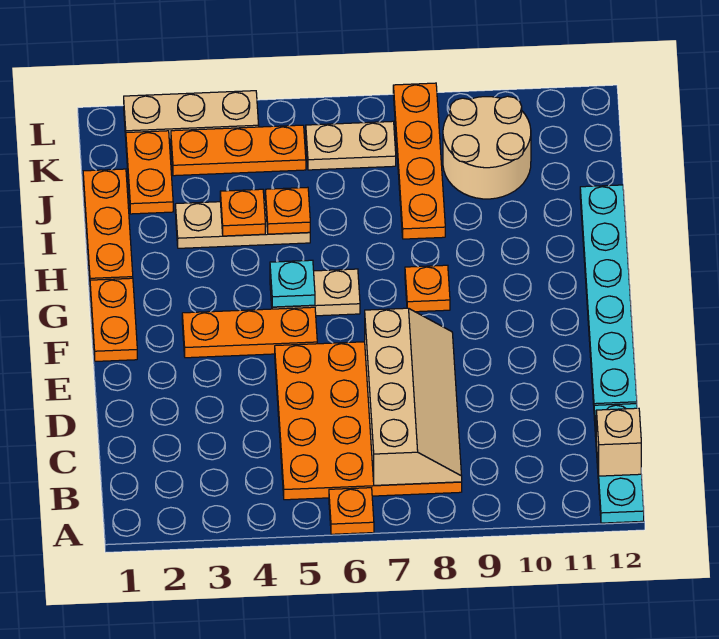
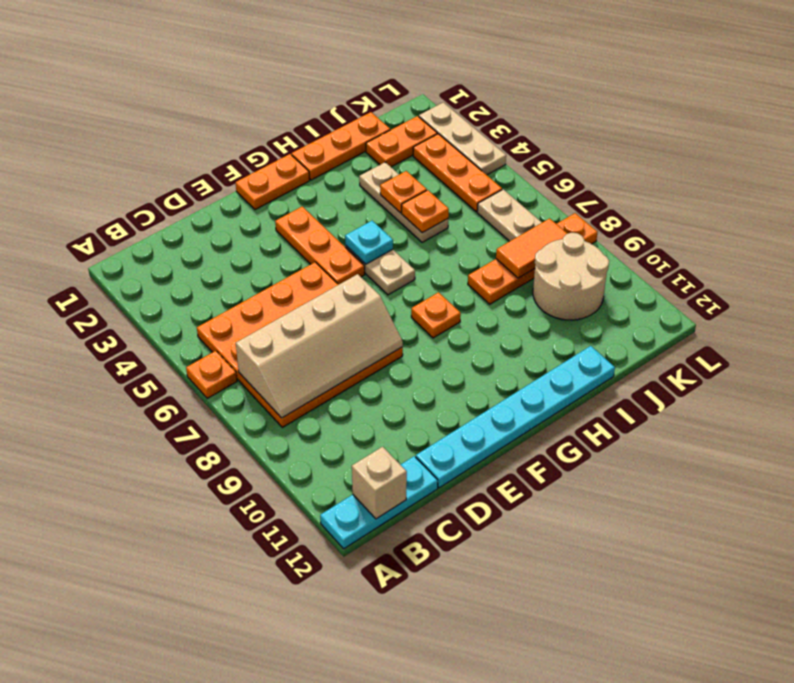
none -> orange tile J8:K8 level 2

